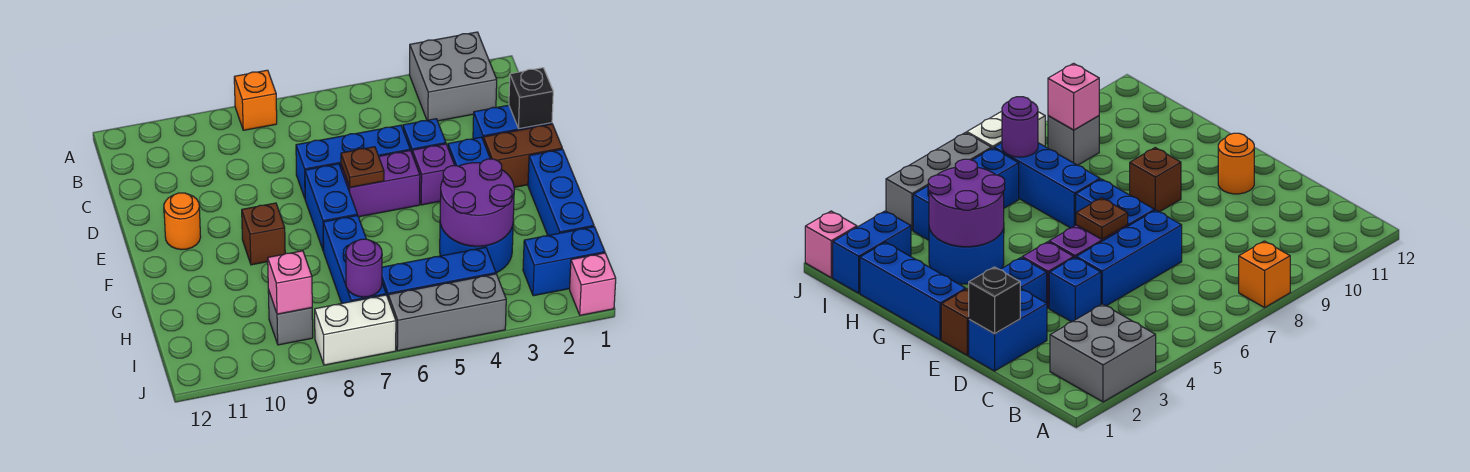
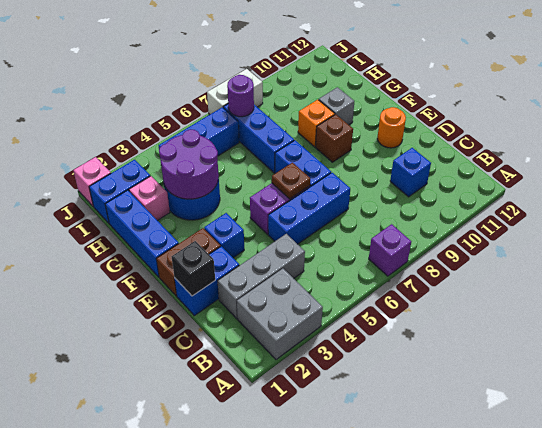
orange brick A8 level 1 -> orange brick G9 level 1
blue brick D4 level 1 -> blue brick C10 level 1
purple brick E4 level 1 -> purple brick A7 level 1
grey brick I9 level 1 -> grey brick G10 level 1
pink brick I9 level 2 -> pink brick H2 level 1
grey brick J4:J6 level 1 -> grey brick C2:C4 level 1

